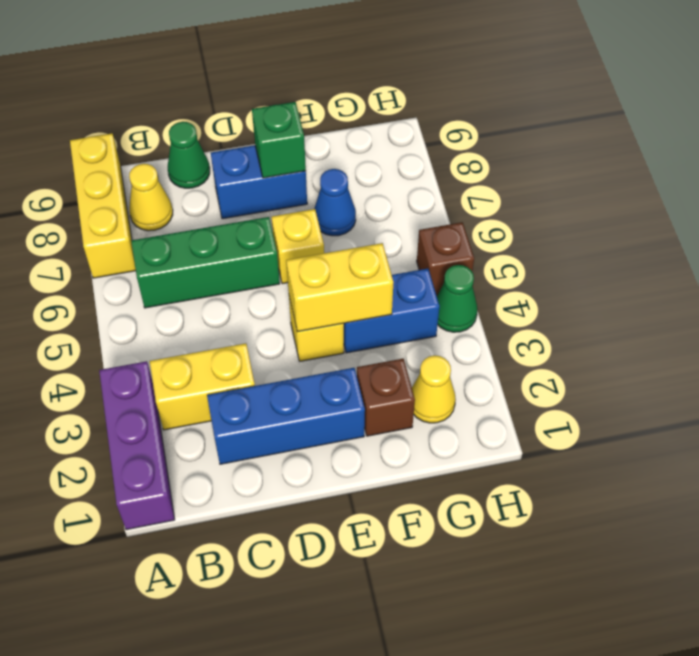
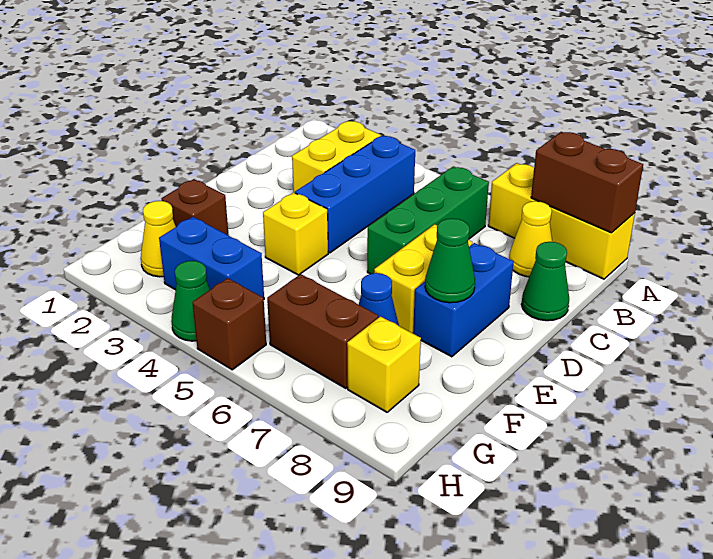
purple brick A1:A3 level 1 -> none
none -> brown brick A8:A9 level 2
blue brick C2:E2 level 1 -> blue brick B4:D4 level 1
yellow brick E4:F4 level 2 -> yellow brick D7:E7 level 1
yellow brick E6 level 1 -> yellow brick G8 level 1
green brick E8 level 2 -> green cone E8 level 2
blue brick F4:G4 level 1 -> blue brick G3:G4 level 1
none -> brown brick G6:G7 level 1

